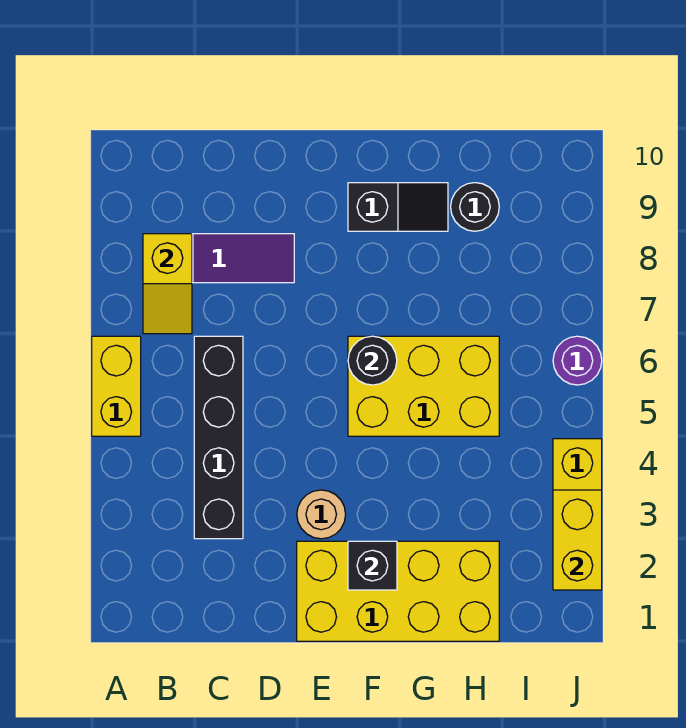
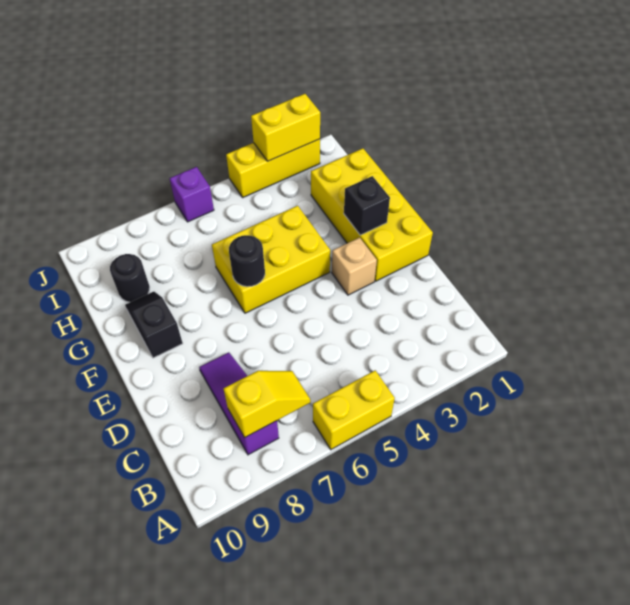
black brick C3:C6 level 1 -> none
tan round brick E3 level 1 -> tan brick E3 level 1
yellow brick F5:H6 level 1 -> yellow brick F4:G6 level 1
purple round brick J6 level 1 -> purple brick J6 level 1

